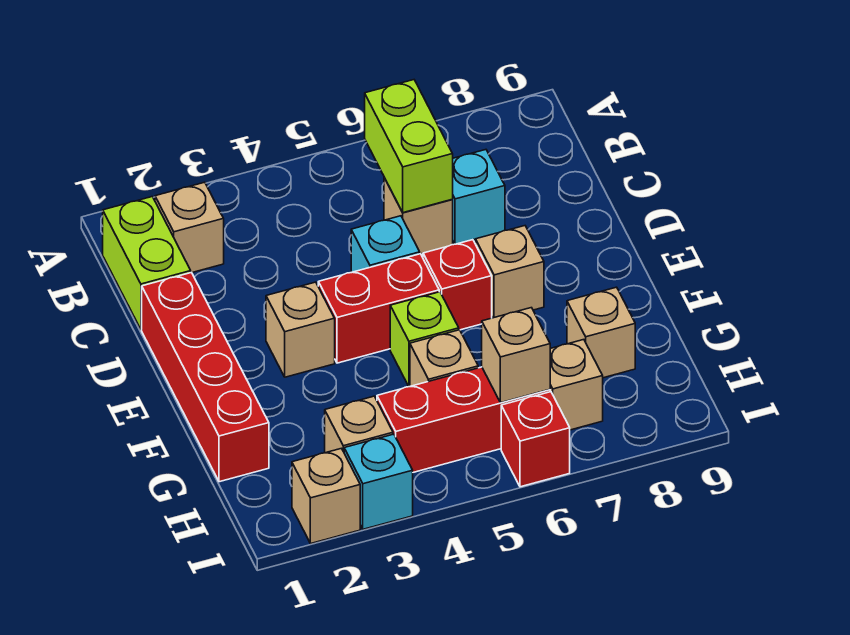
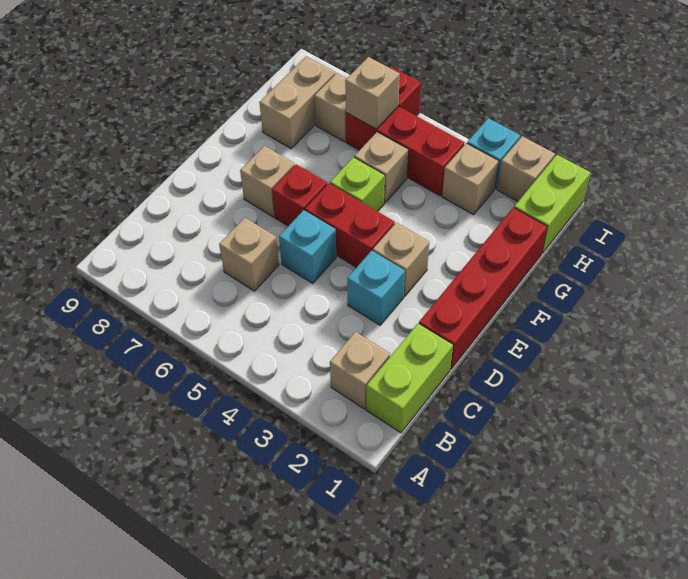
lime brick B6:C6 level 2 -> lime brick H1:I1 level 1
cyan brick C7 level 1 -> cyan brick D3 level 1
tan brick G8 level 1 -> tan brick G8:H8 level 1

